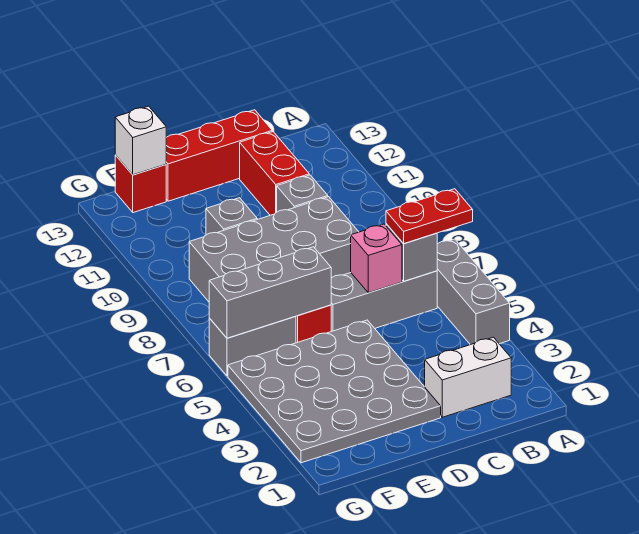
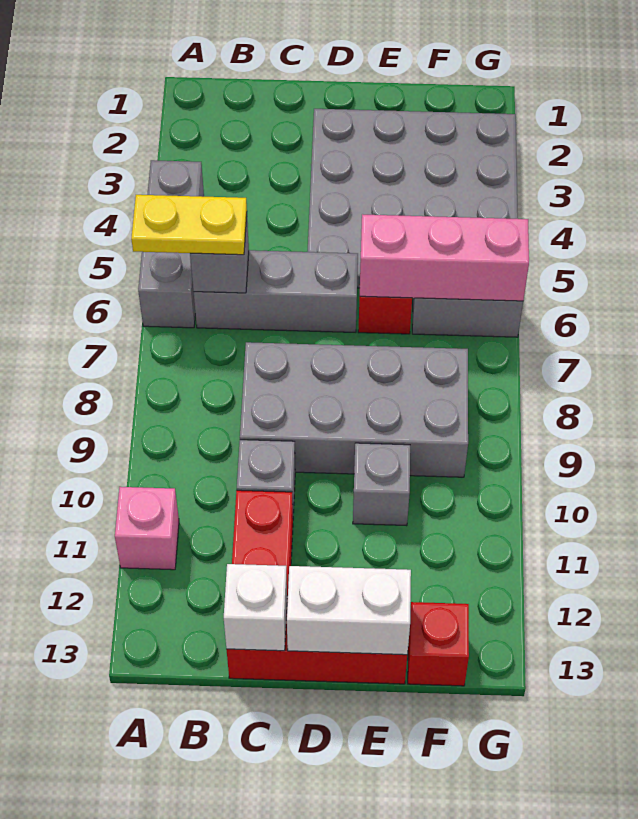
red plate A6:B6 level 3 -> yellow plate A6:B6 level 3
white brick B2:C2 level 1 -> white brick D13:E13 level 2
pink brick C6 level 2 -> pink brick A11 level 1
grey brick E6:G6 level 2 -> pink brick E6:G6 level 2
white brick F13 level 2 -> white brick C13 level 2

